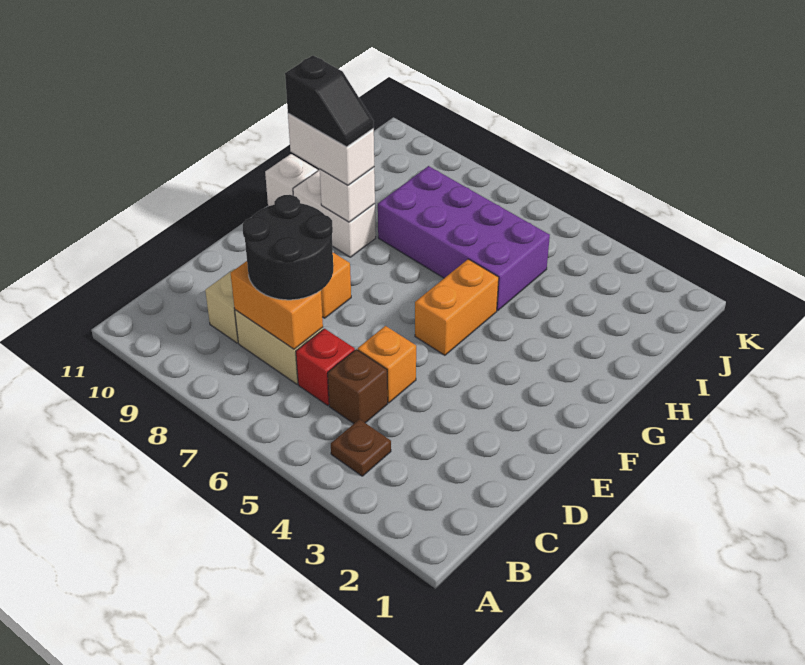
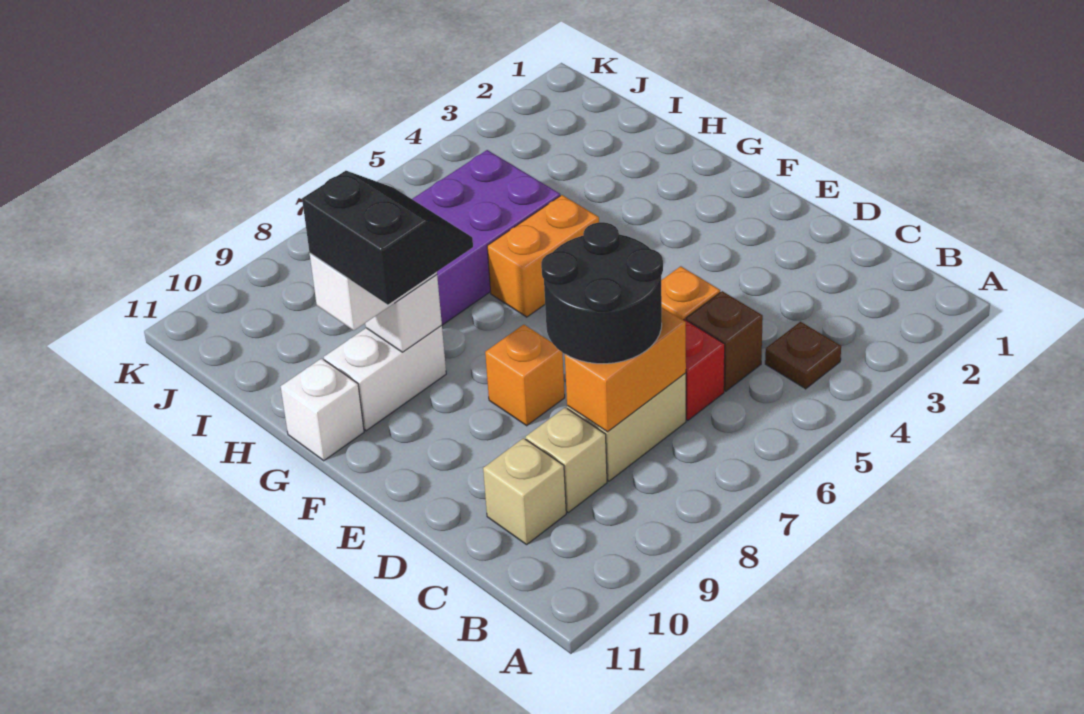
none -> tan brick C10 level 1
orange brick F5:G5 level 1 -> orange brick G5:G6 level 1
black slope G9:G10 level 4 top 10 -> black slope F9:G10 level 4 top 10

